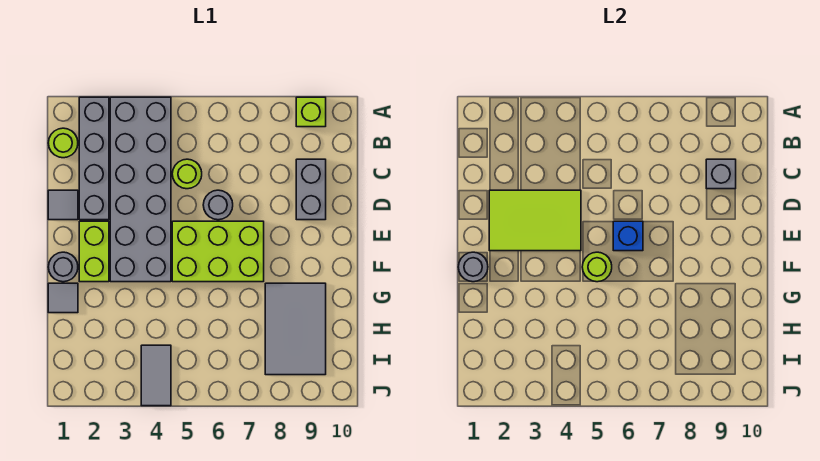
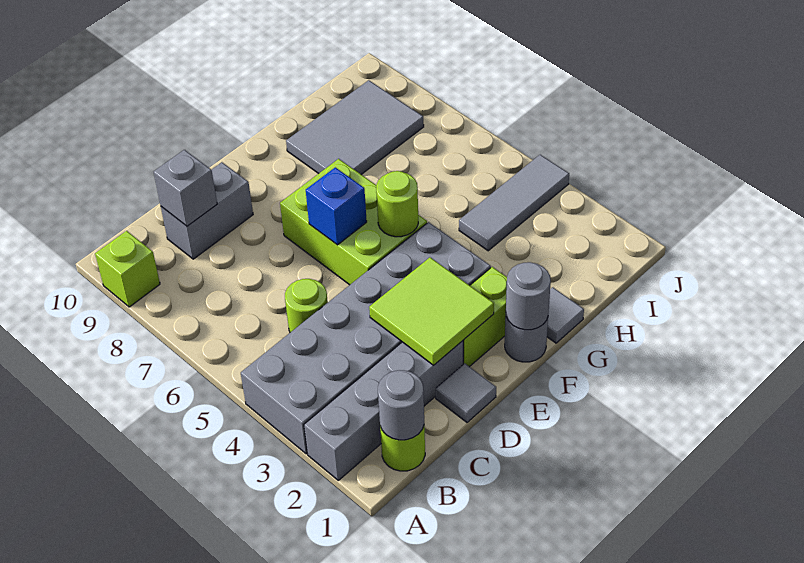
lime tile D2:E4 level 2 -> lime tile D2:E3 level 2
grey round brick D6 level 1 -> grey round brick B1 level 2
grey tile I4:J4 level 1 -> grey tile H4:J4 level 1

